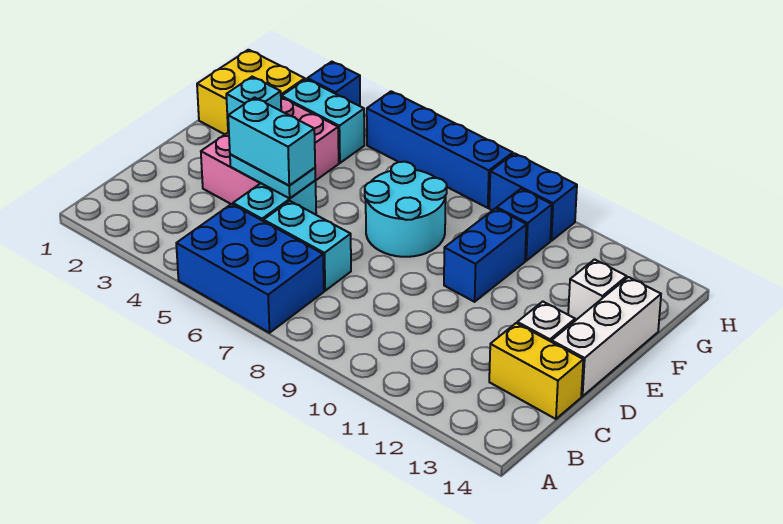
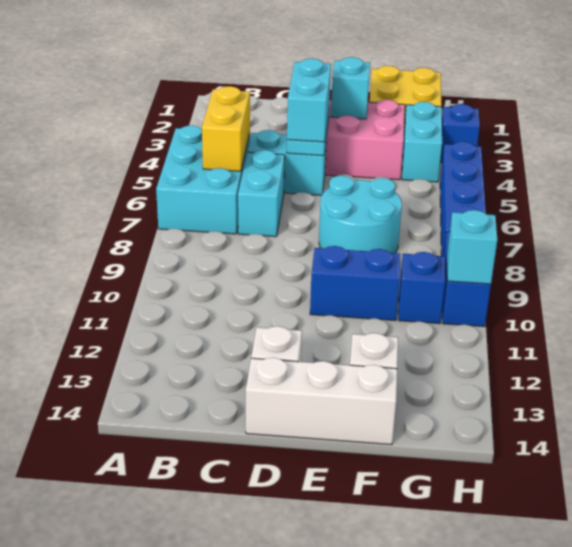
blue brick A5:B7 level 1 -> cyan brick A5:B7 level 1
yellow brick C13:C14 level 1 -> yellow brick B5:B6 level 2
none -> cyan brick H10 level 2

